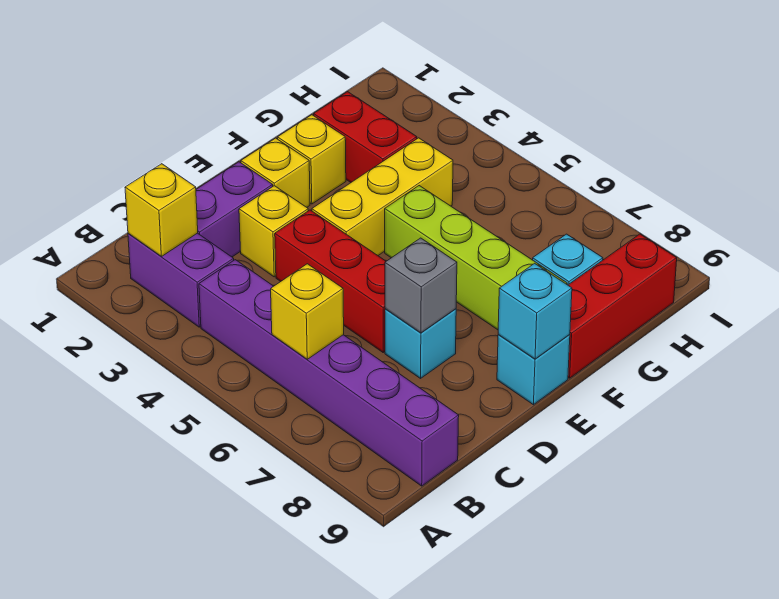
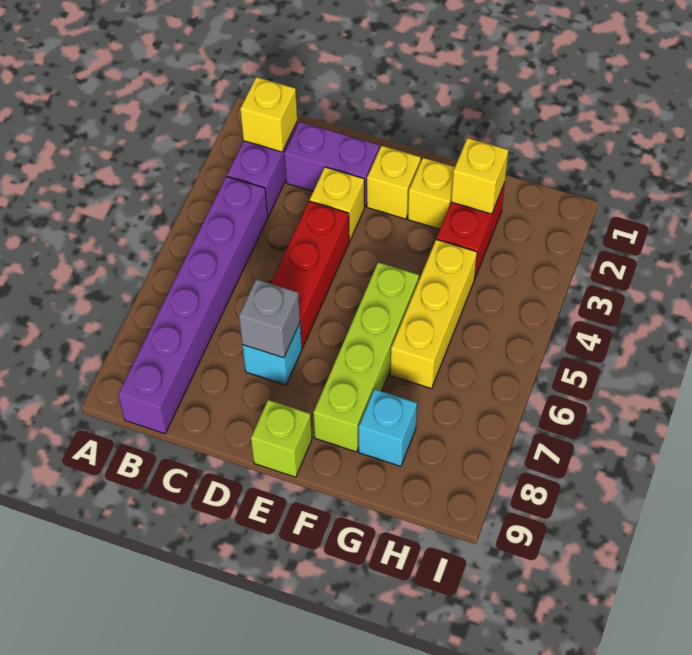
yellow brick B6 level 2 -> yellow brick G2 level 2
yellow brick E4:G4 level 1 -> yellow brick G4:G6 level 1
cyan brick E9 level 1 -> lime brick E9 level 1
cyan brick E9 level 2 -> none
red brick F9:H9 level 1 -> none

